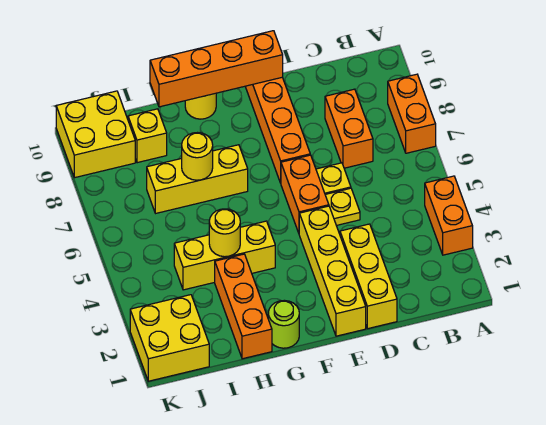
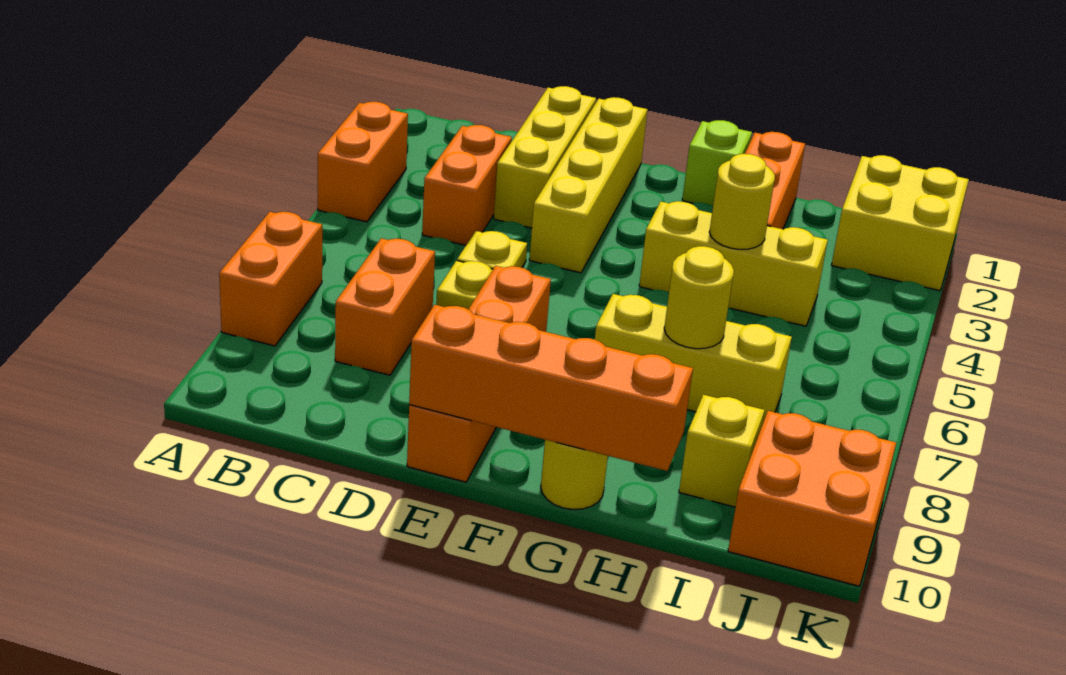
orange brick E5:E6 level 1 -> orange brick C3:C4 level 1
lime round brick G1 level 1 -> lime brick G1 level 1
yellow brick J9:K10 level 1 -> orange brick J9:K10 level 1

